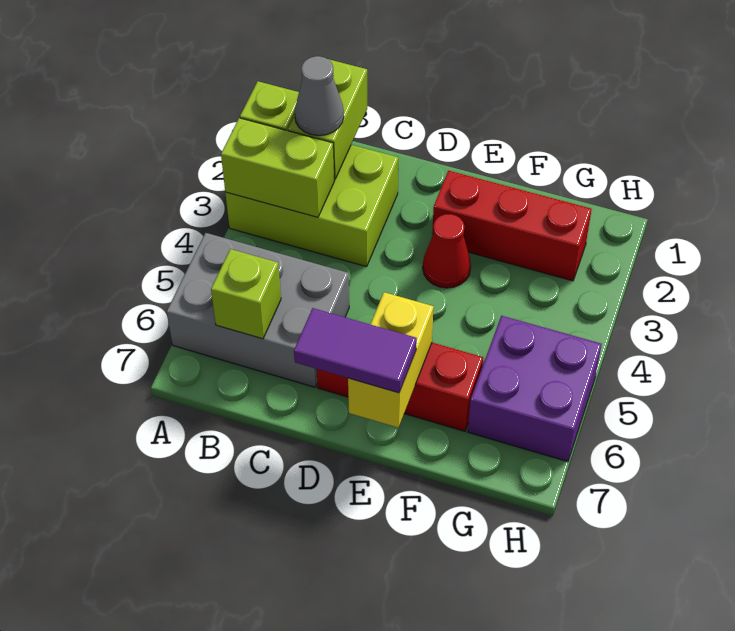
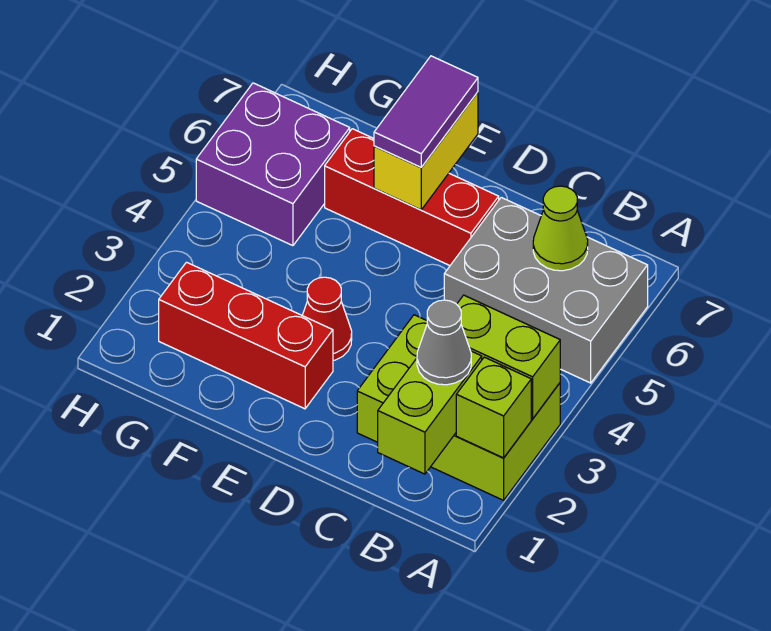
lime brick B6 level 2 -> lime cone B6 level 2
purple tile D7:E7 level 3 -> purple tile E6:E7 level 3

